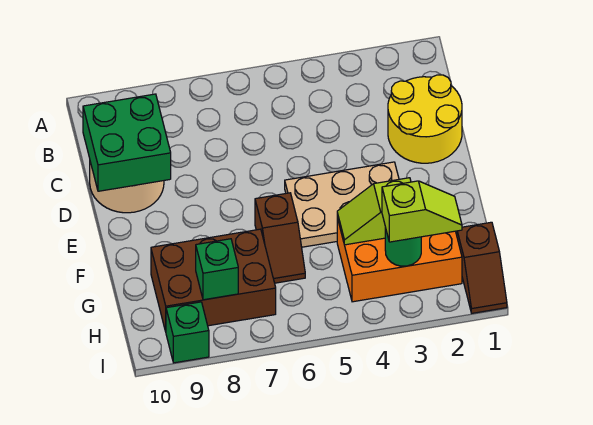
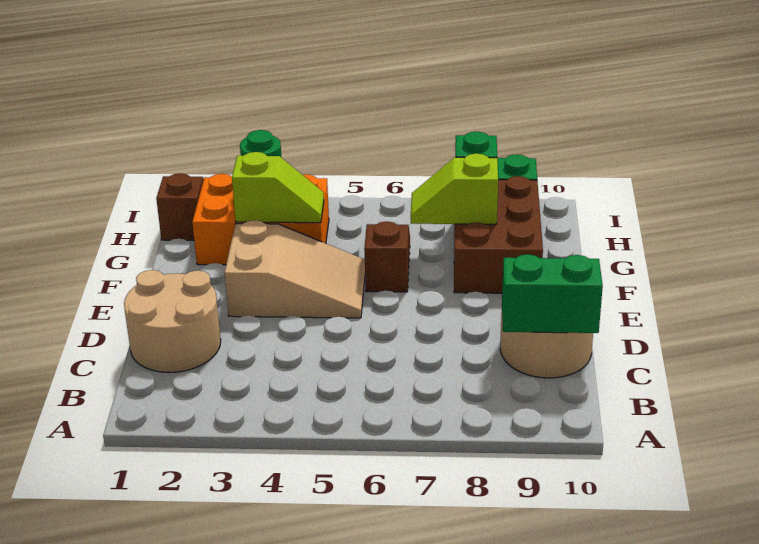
yellow round brick C1:D2 level 1 -> tan round brick C1:D2 level 1
green brick C9:D10 level 2 -> green brick C9:C10 level 2
tan plate E3:F5 level 1 -> tan slope E3:F5 level 1 top 3
brown brick G7:H9 level 1 -> brown brick F8:H9 level 1
lime slope H2:H3 level 3 top 3 -> lime slope G7:G8 level 2 top 8

